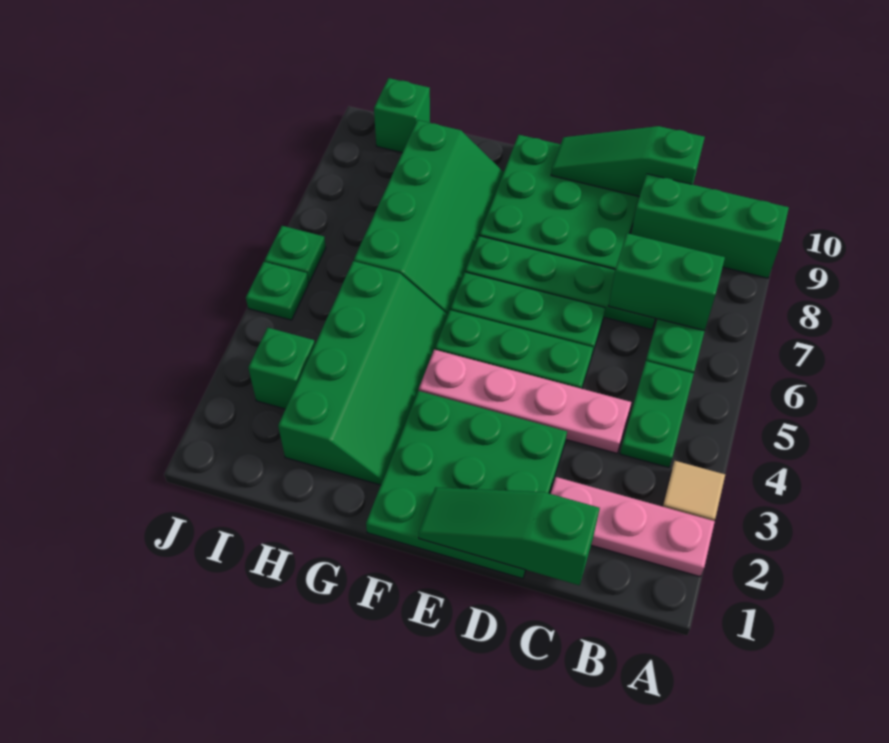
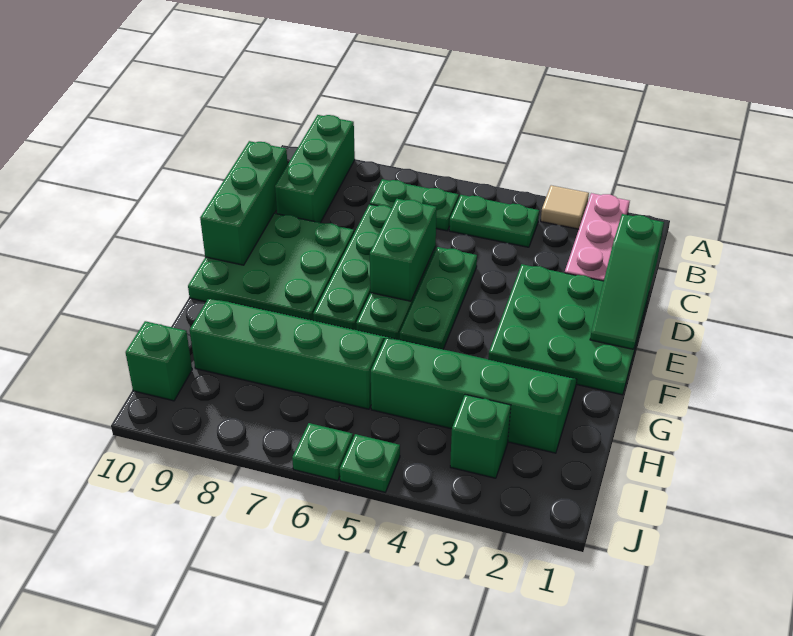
green brick B7:C7 level 2 -> green brick D6:E6 level 2
pink plate C4:F4 level 1 -> none
green slope C10:E10 level 2 top C -> green brick C10:E10 level 2

